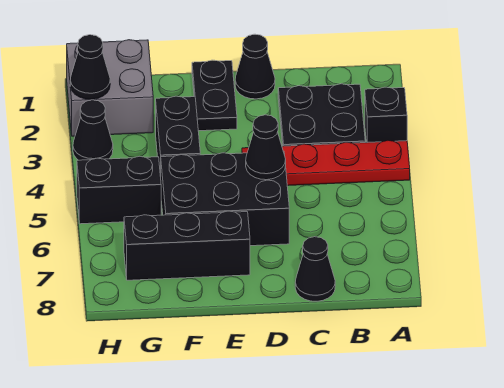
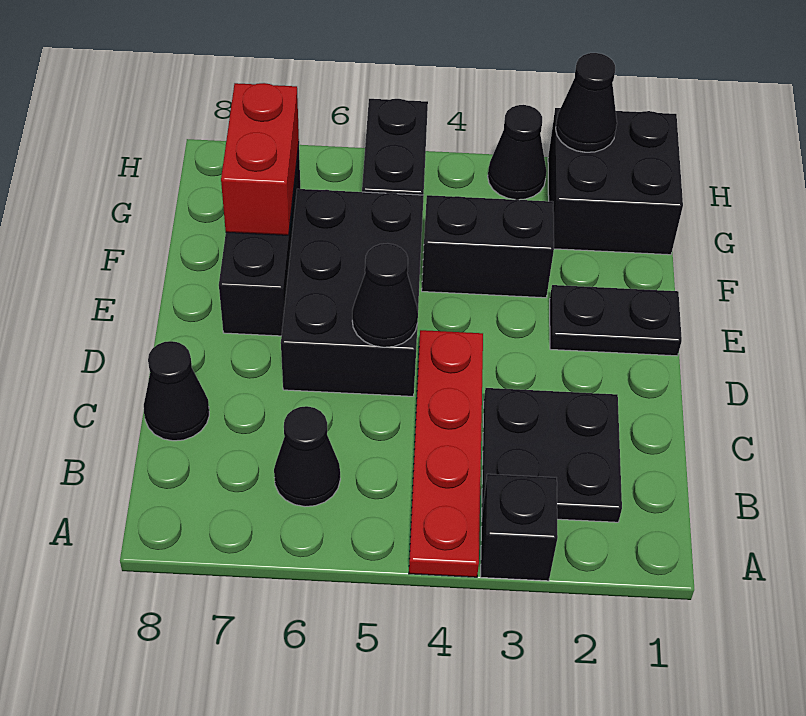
black cone D1 level 1 -> black cone B6 level 1
none -> red brick F7:G7 level 2
grey brick G1:H2 level 1 -> black brick G1:H2 level 1

